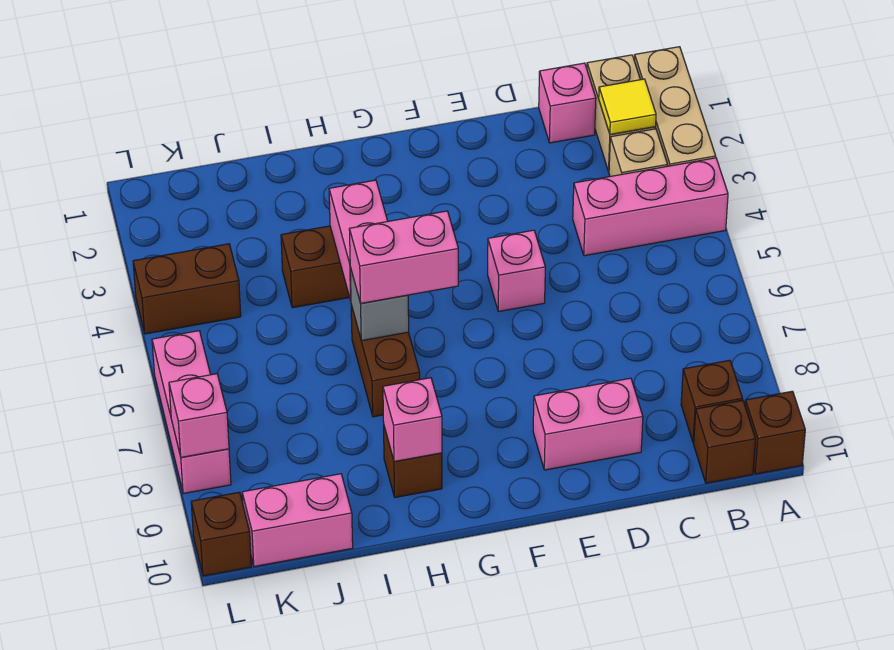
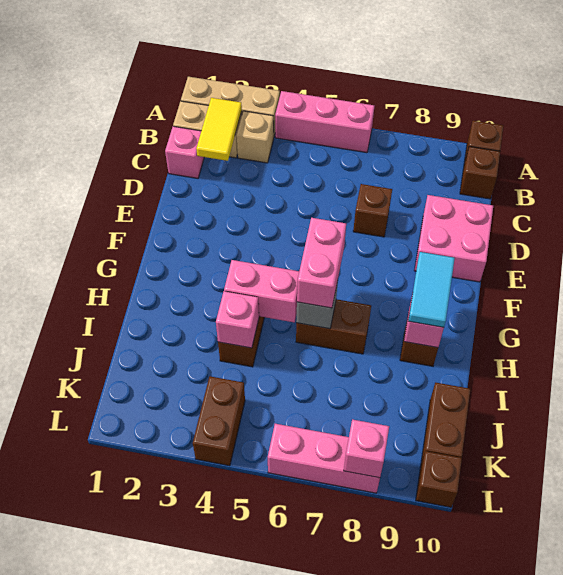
pink brick A4:C4 level 1 -> pink brick A4:A6 level 1
yellow tile B2 level 2 -> yellow tile B2:C2 level 2
brown brick B9 level 1 -> brown brick D7 level 1
pink brick D9:E9 level 1 -> pink brick D9:E10 level 1
pink brick E5 level 1 -> pink brick I4 level 2
none -> cyan tile G9:H9 level 3
pink brick J10:K10 level 1 -> brown brick J10:K10 level 1

